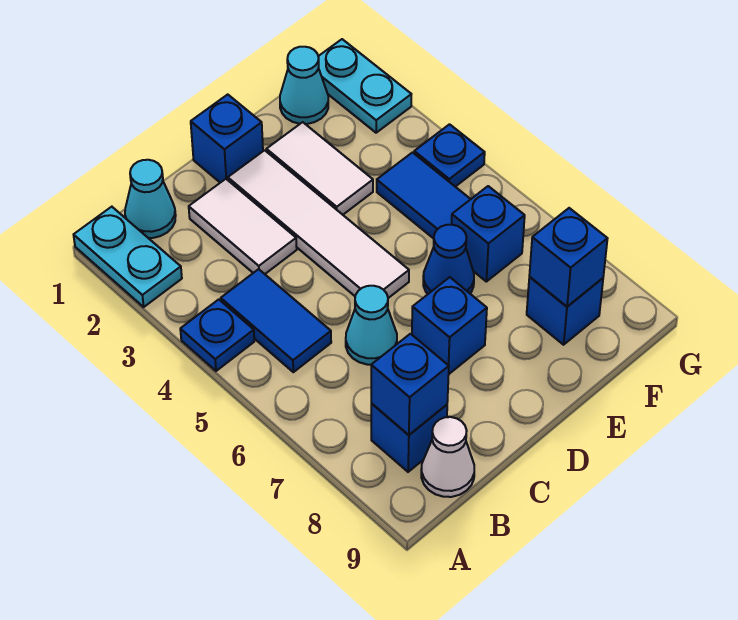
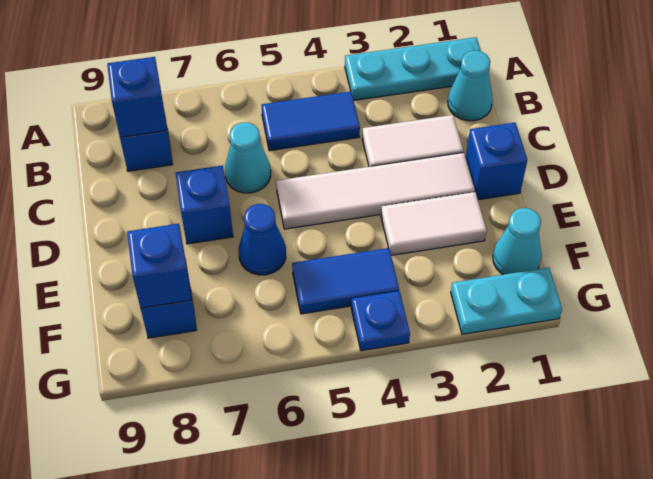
cyan plate A1:A2 level 1 -> cyan plate A1:A3 level 1
blue plate A4 level 1 -> none
white cone B9 level 1 -> none
blue brick F6 level 1 -> none

